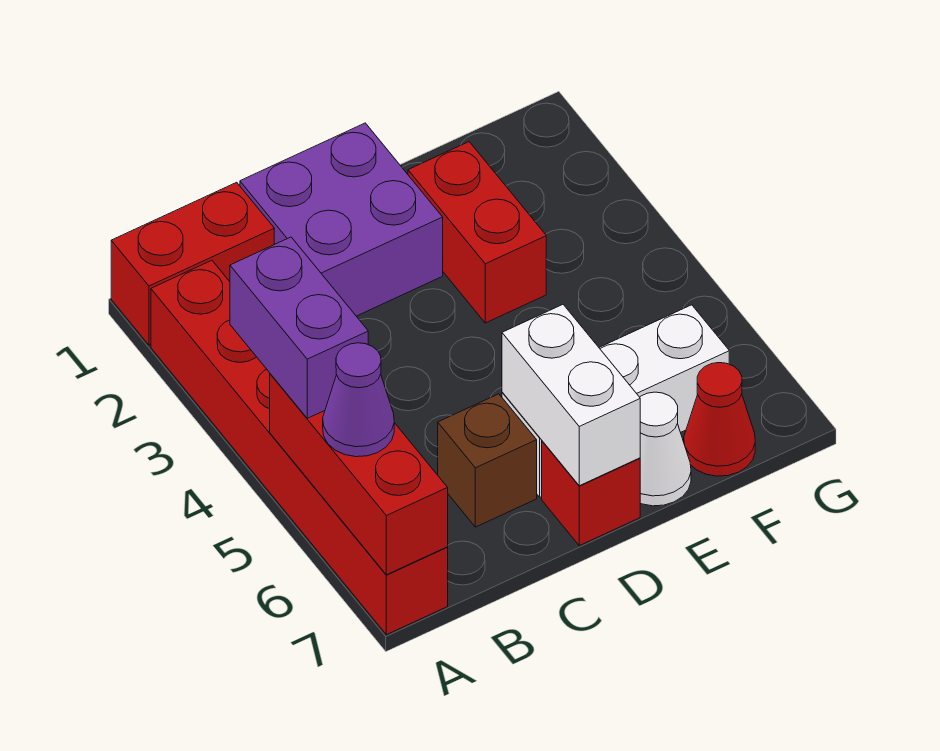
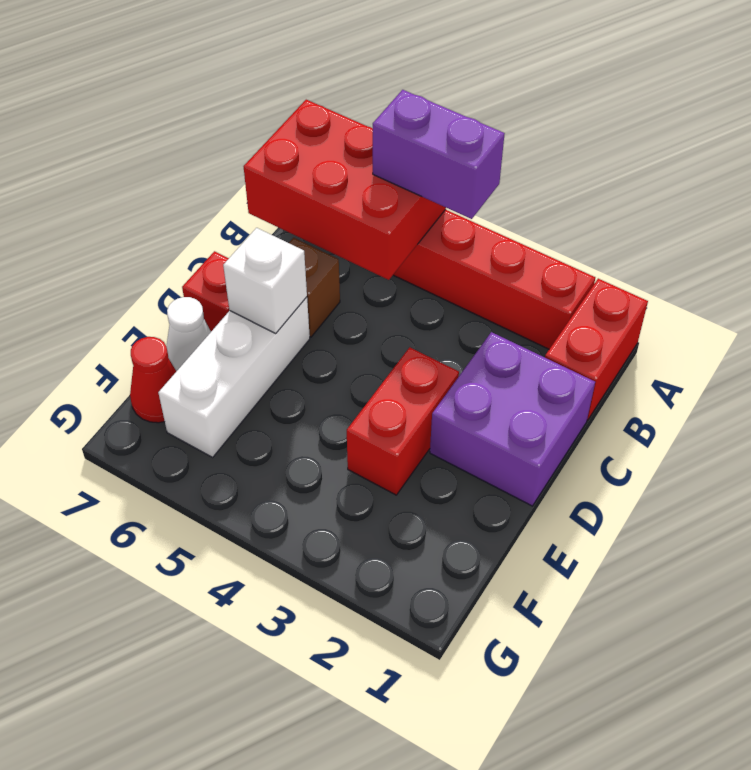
red brick A5:A7 level 2 -> red brick A5:B7 level 2
purple cone A6 level 3 -> none
white brick D6:D7 level 2 -> white brick D6 level 2
red brick E2:E3 level 1 -> red brick D3:E3 level 1

